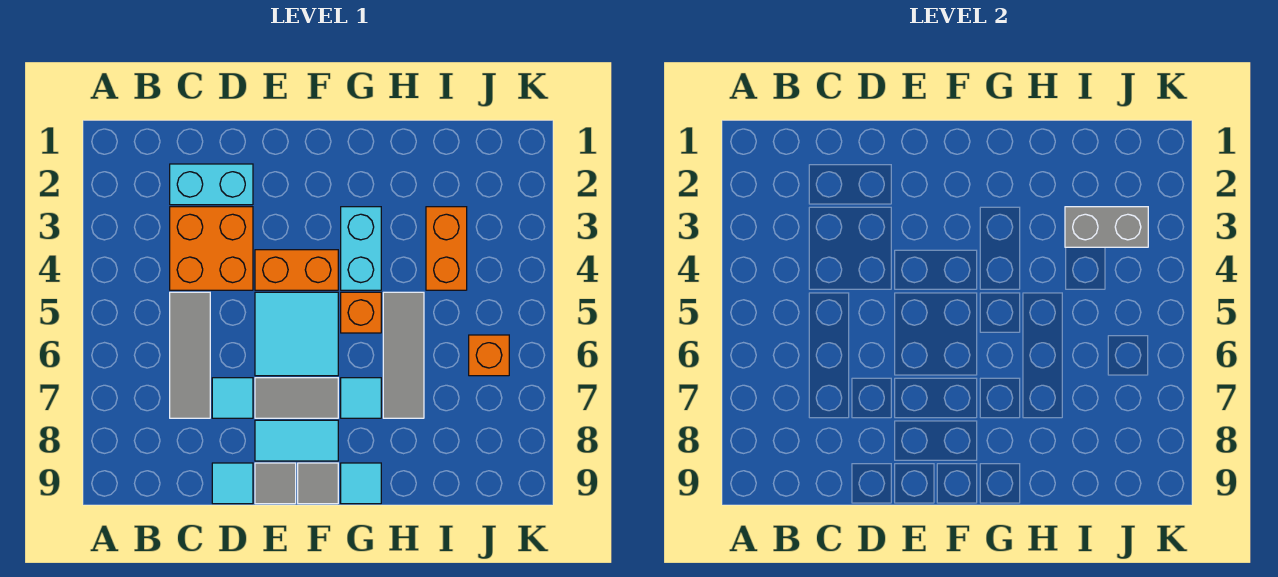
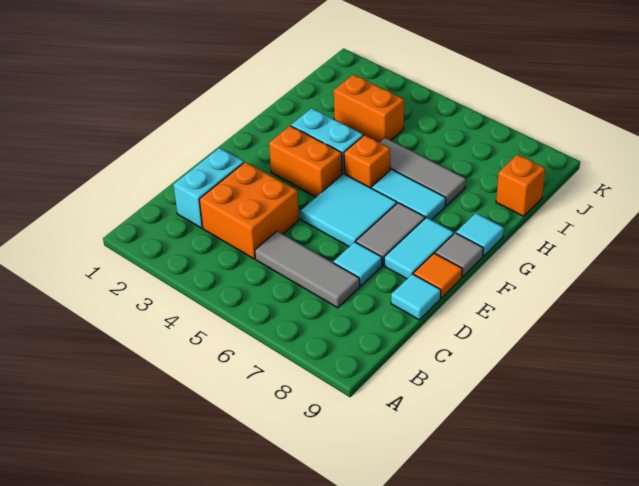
orange brick E4:F4 level 1 -> orange brick F3:F4 level 1
grey tile E9 level 1 -> orange tile E9 level 1
cyan tile G7 level 1 -> cyan tile G6:G7 level 1
grey brick I3:J3 level 2 -> none
orange brick J6 level 1 -> orange brick I9 level 1

